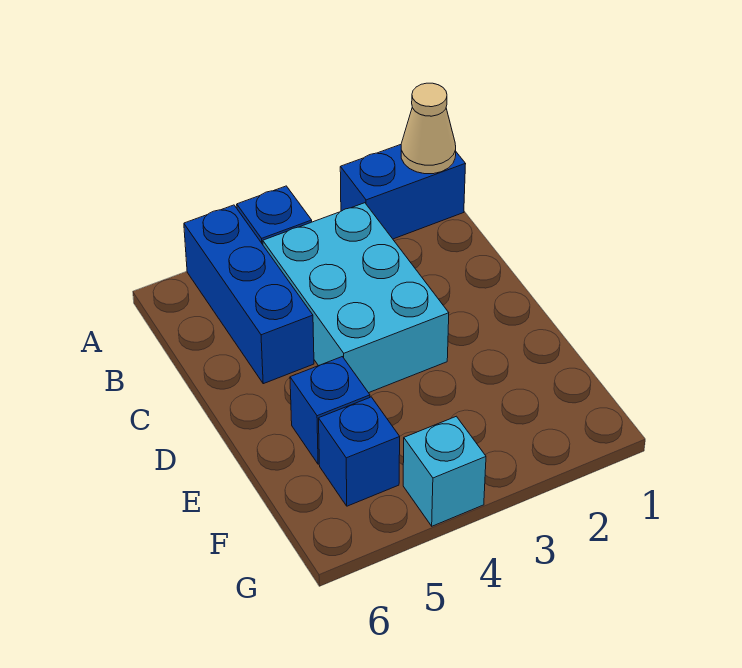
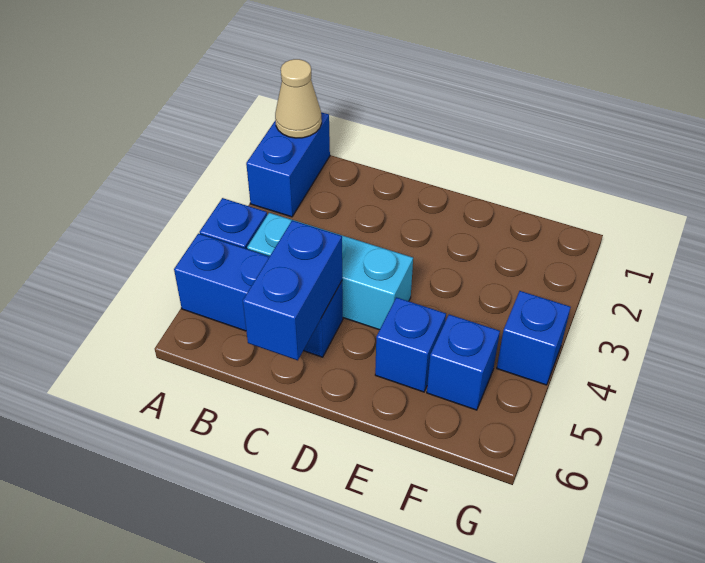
cyan brick B3:D4 level 1 -> cyan brick B4:D4 level 1
none -> blue brick C5:C6 level 2
cyan brick G4 level 1 -> blue brick G4 level 1

